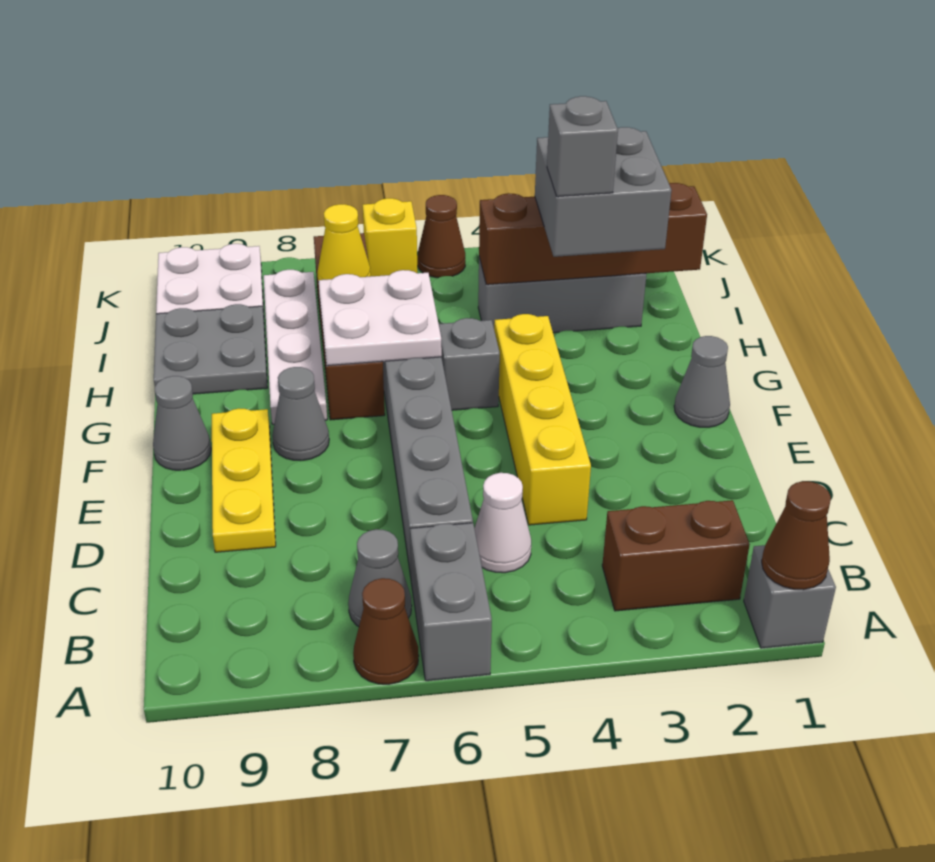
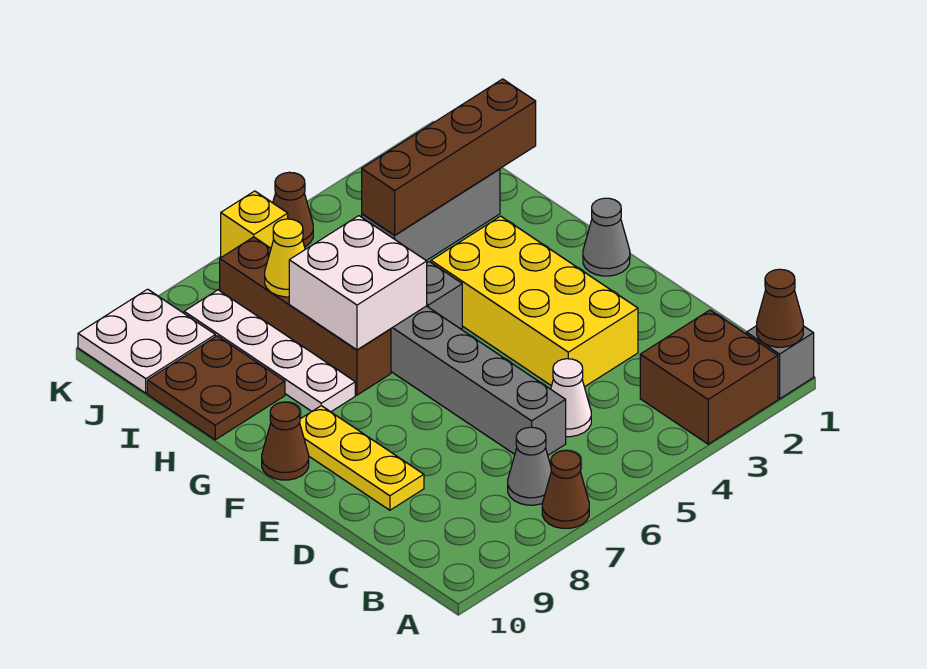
grey brick A6:B6 level 1 -> none
brown brick B2:B3 level 1 -> brown brick A2:B3 level 1
yellow brick D4:G4 level 1 -> yellow brick D3:G4 level 1
grey cone F8 level 1 -> none
grey cone F10 level 1 -> brown cone F10 level 1
white plate G6:H7 level 2 -> white brick G6:H7 level 2
grey brick H2:I3 level 3 -> none
grey brick H3 level 4 -> none
grey plate H9:I10 level 1 -> brown plate H9:I10 level 1

